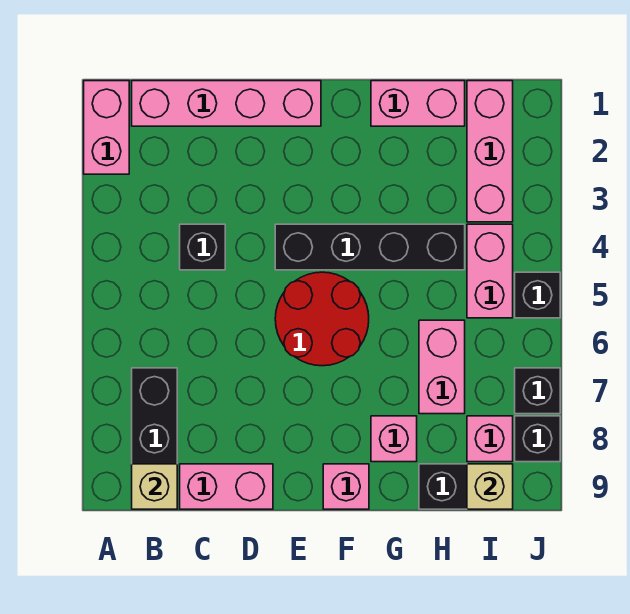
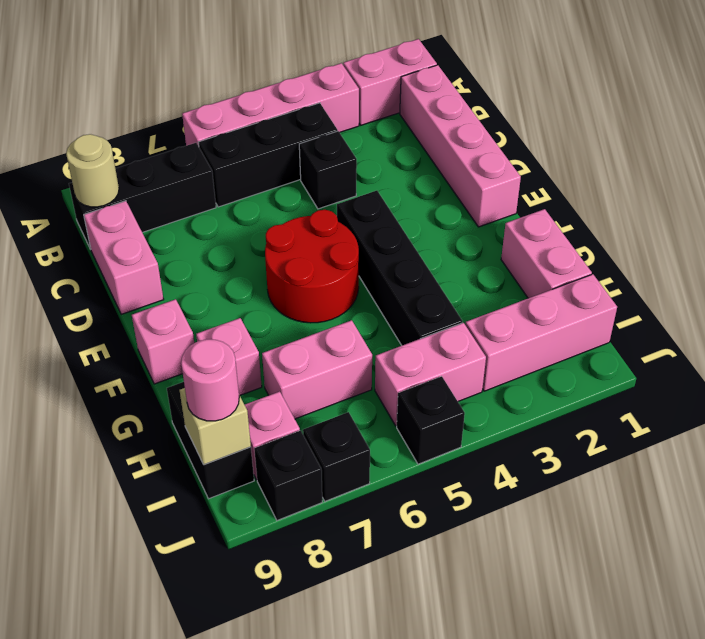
none -> pink brick A3:A6 level 1
none -> black brick B4:B6 level 1
tan brick B9 level 2 -> tan round brick B9 level 2
none -> pink round brick I9 level 3

